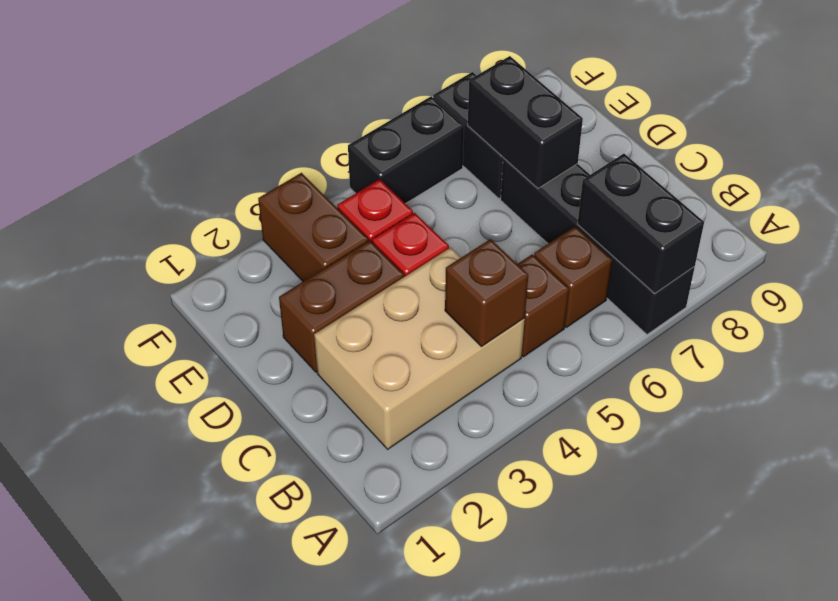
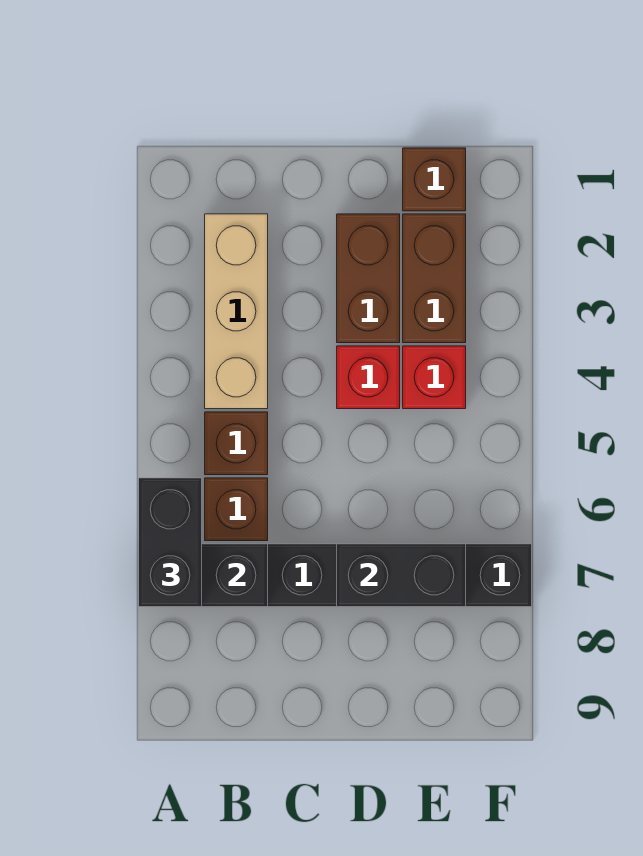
tan brick B2:C4 level 1 -> tan brick B2:B4 level 1
brown brick B4 level 2 -> brown brick E1 level 1
brown brick E3:F3 level 1 -> brown brick E2:E3 level 1
black brick F5:F6 level 1 -> black brick A6:A7 level 3

